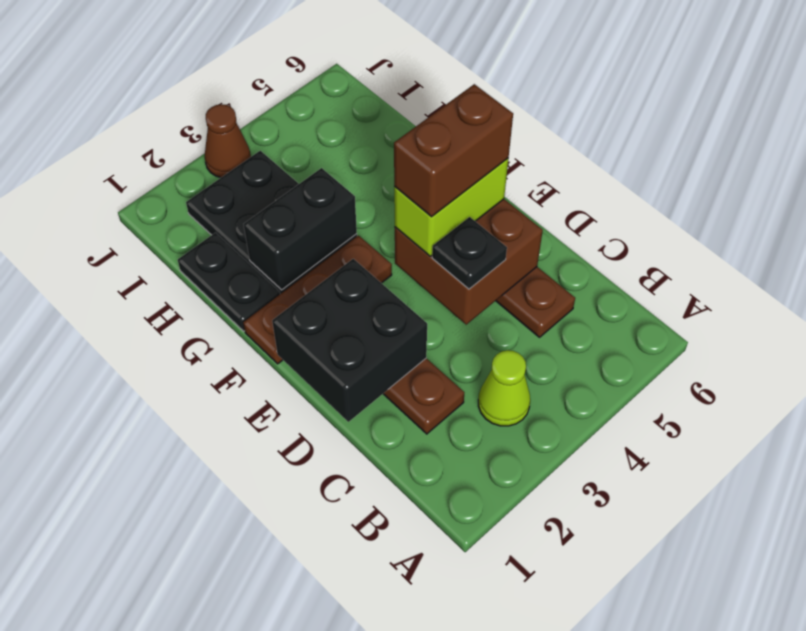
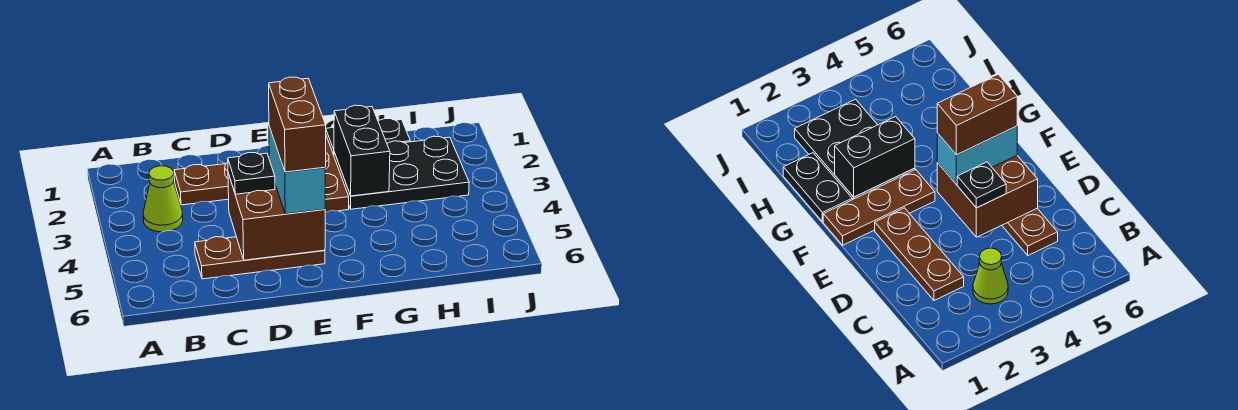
black brick D1:E2 level 2 -> none
lime brick E4:E5 level 3 -> cyan brick E4:E5 level 3
brown cone J3 level 1 -> none

